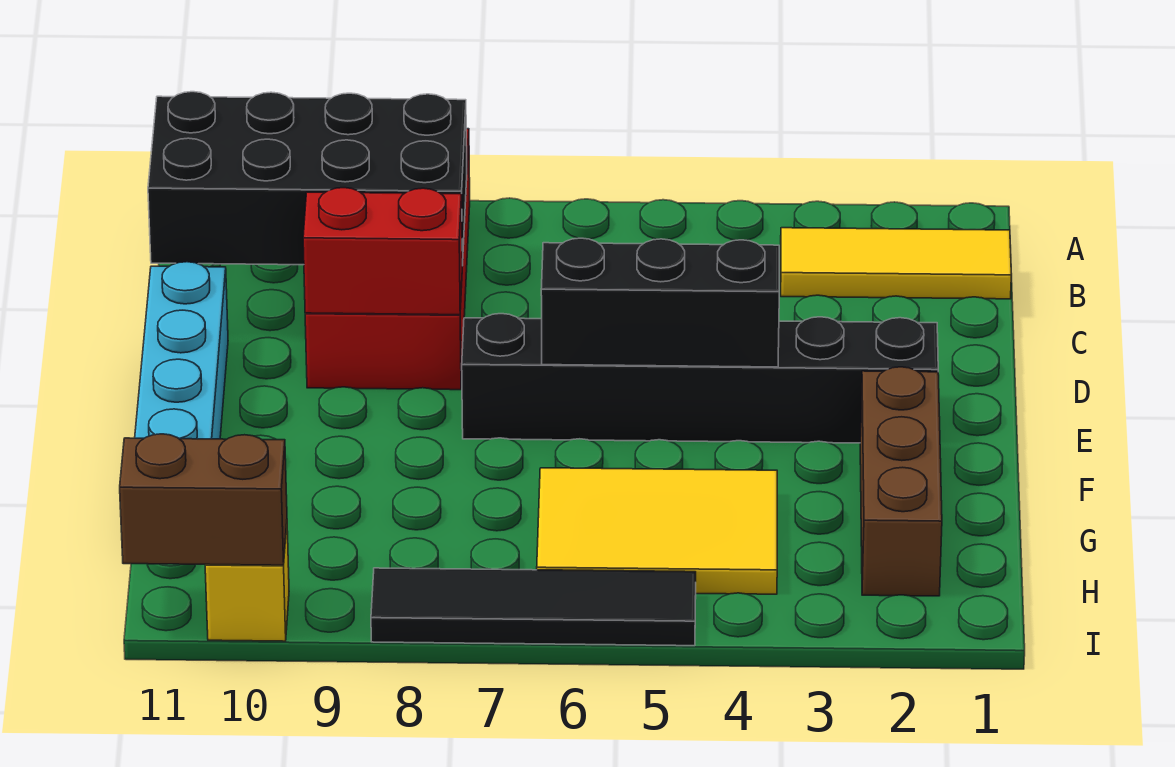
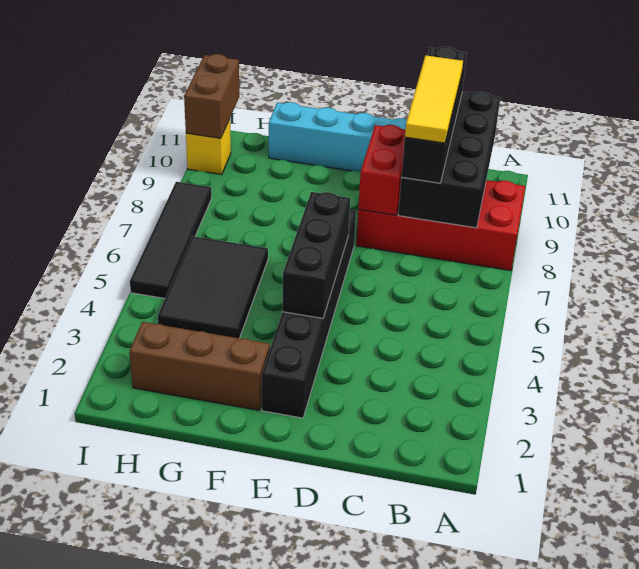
yellow tile B1:B3 level 1 -> yellow tile C8:C10 level 4
none -> black brick C8:C11 level 3
yellow tile G4:H6 level 1 -> black tile G4:H6 level 1

